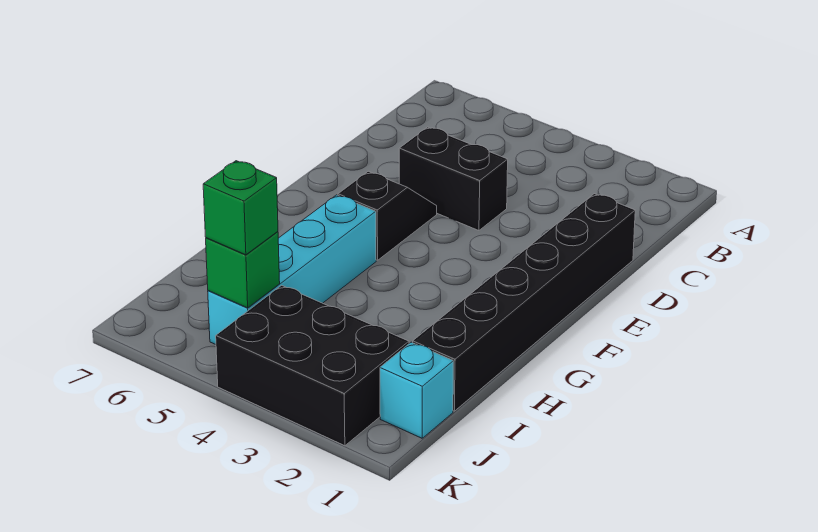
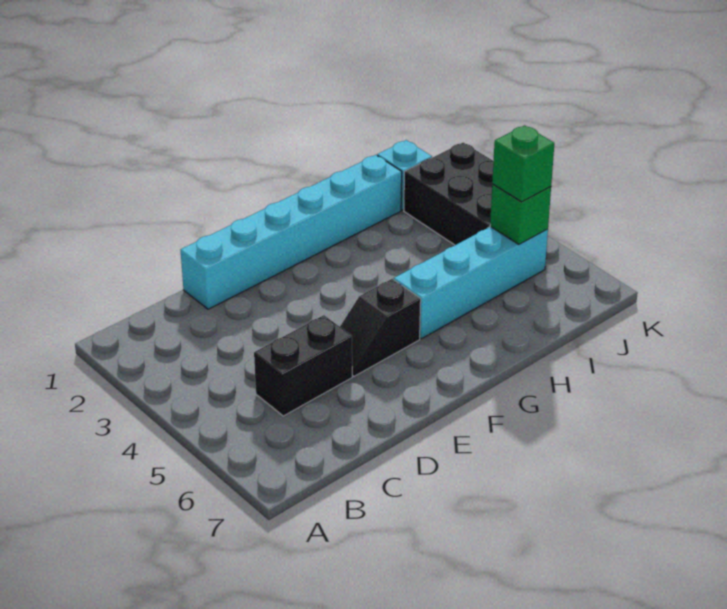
black brick D1:I1 level 1 -> cyan brick D1:I1 level 1
black brick D4:D5 level 1 -> black brick C5:D5 level 1

